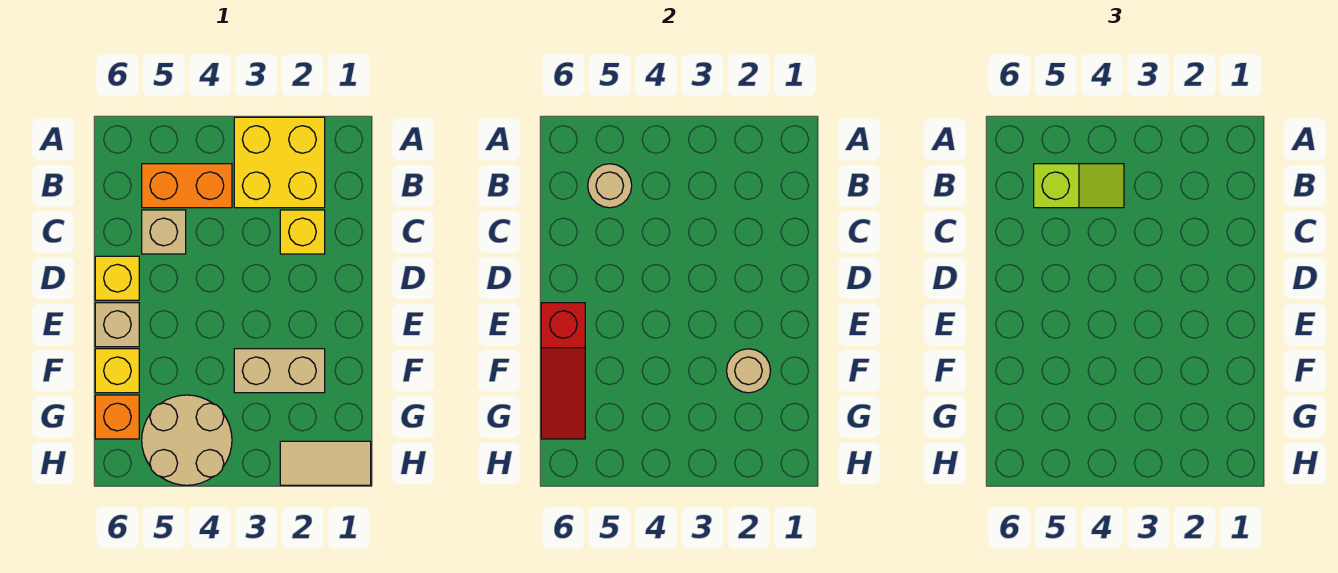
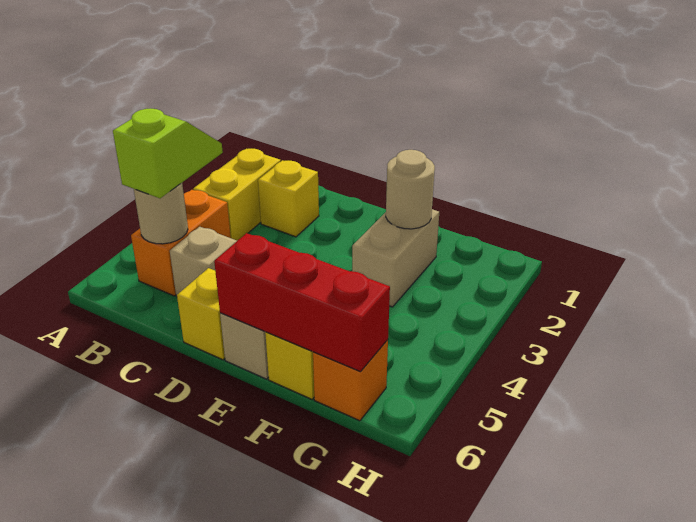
yellow brick A2:B3 level 1 -> yellow brick B2:B3 level 1
red slope E6:G6 level 2 top E -> red brick E6:G6 level 2
tan round brick G4:H5 level 1 -> none
tan tile H1:H2 level 1 -> none

